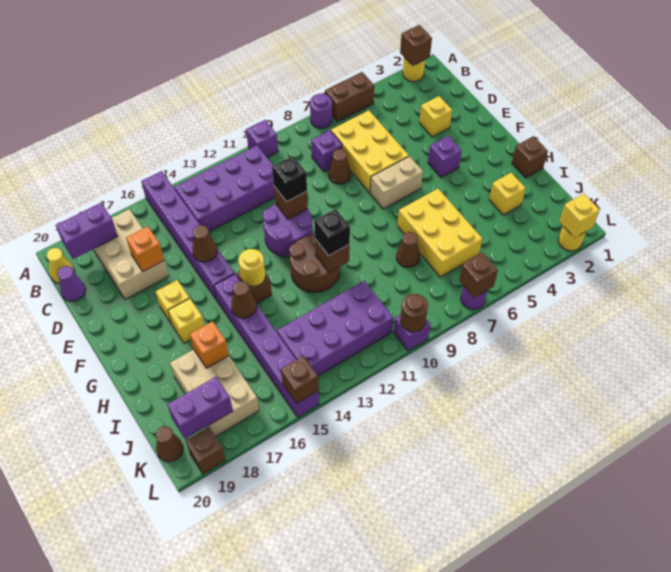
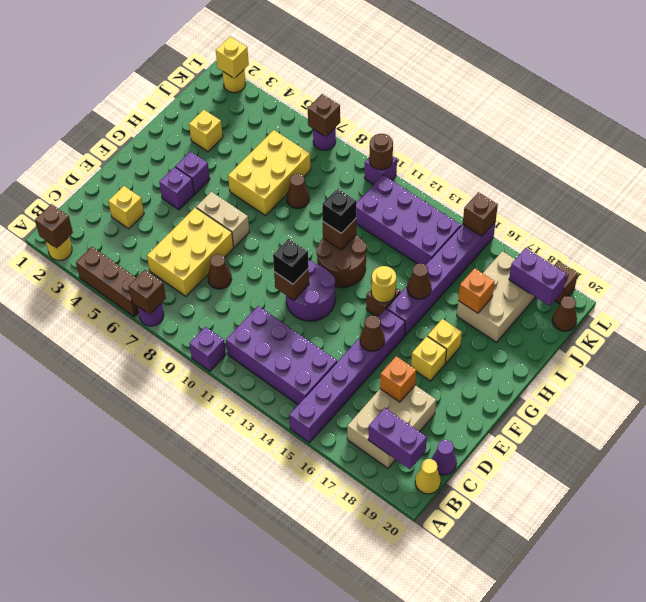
brown brick A5:A6 level 1 -> brown brick A4:A6 level 1
purple brick C8 level 1 -> purple brick G4 level 1
brown brick H1 level 1 -> brown brick A7 level 2

